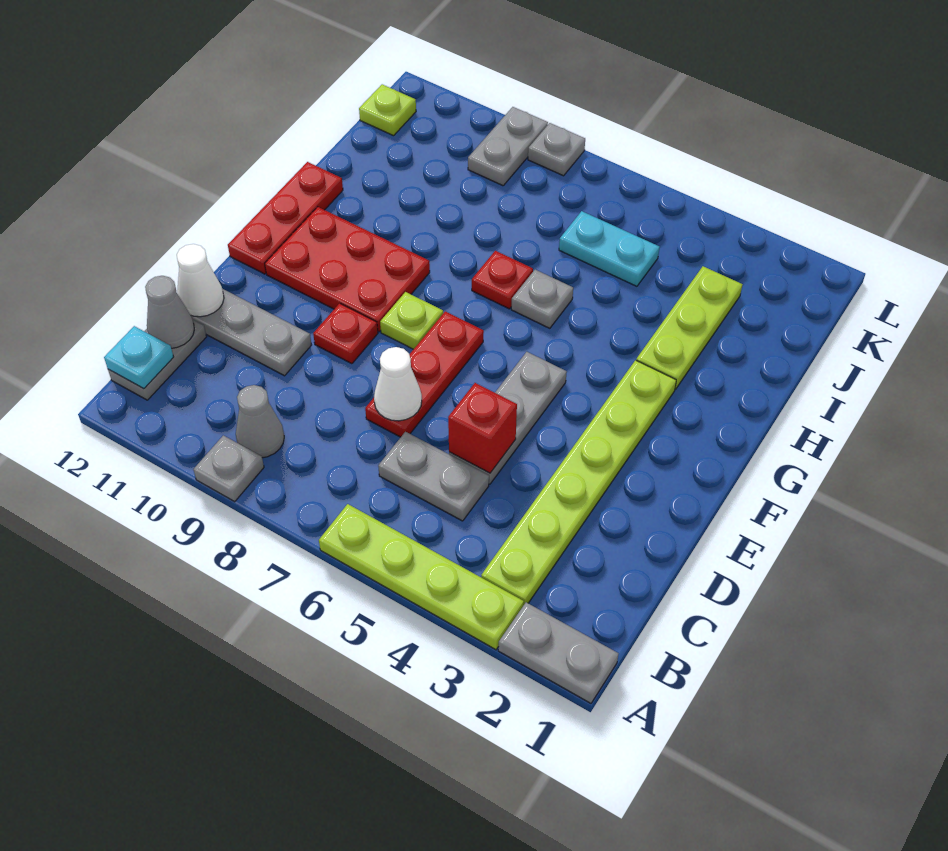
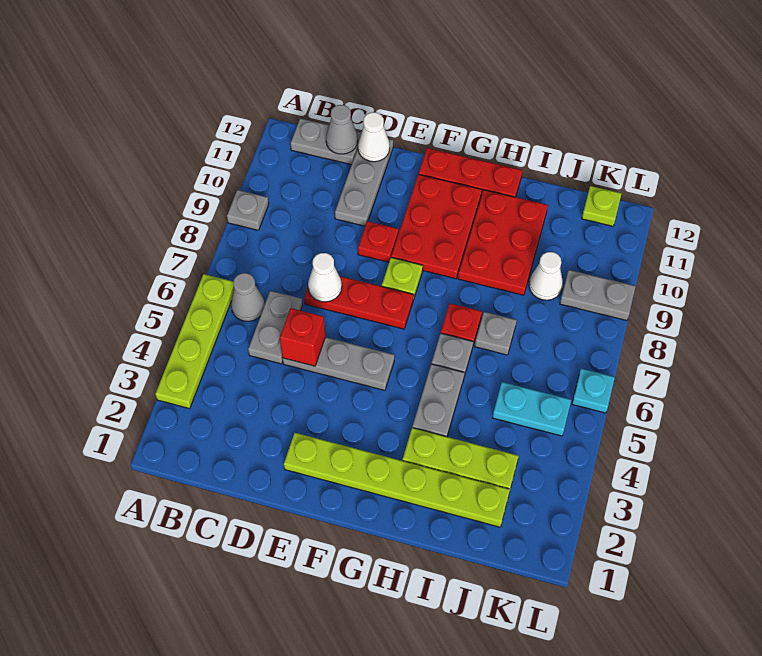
grey plate A1:A2 level 1 -> grey plate H4:H5 level 1
lime plate B3:G3 level 1 -> lime plate E2:J2 level 1
grey cone B9 level 1 -> grey cone B6 level 1
cyan plate B12 level 2 -> cyan plate L6 level 1
none -> red plate H9:I11 level 1
cyan plate J5:J6 level 1 -> cyan plate J5:K5 level 1
none -> white cone J9 level 1
grey plate L8 level 1 -> grey plate I7 level 1

